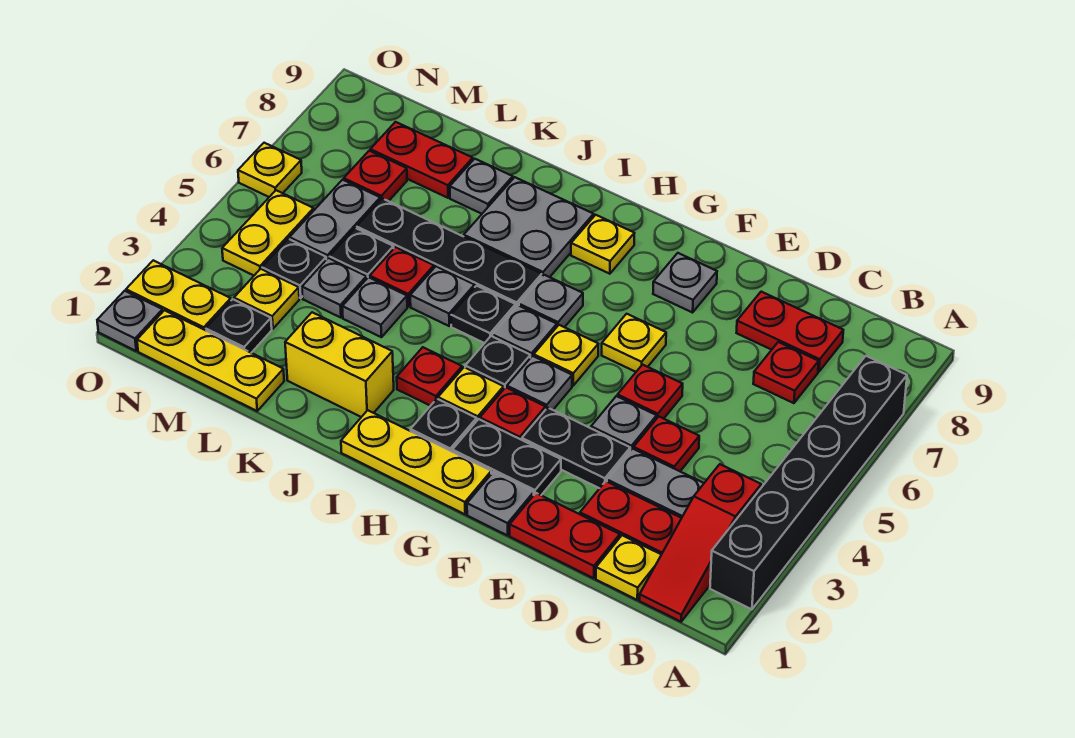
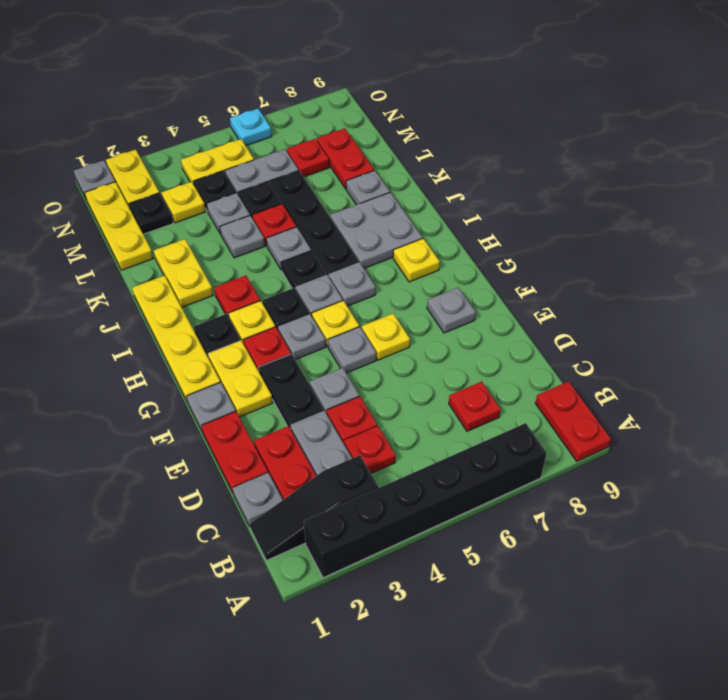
red slope B1:B3 level 1 top 3 -> black slope B1:B3 level 1 top 3
yellow plate C1 level 1 -> grey plate C1 level 1
red plate C8:D8 level 1 -> red plate A9:B9 level 1
red plate E5 level 1 -> red plate C4 level 1
black plate F2:G2 level 1 -> yellow plate F2:G2 level 1
none -> grey plate F5 level 1
yellow plate G1:I1 level 1 -> yellow plate G1:J1 level 1
yellow brick J2:K2 level 1 -> yellow plate J2:K2 level 1
yellow plate O6 level 1 -> cyan plate O6 level 1

